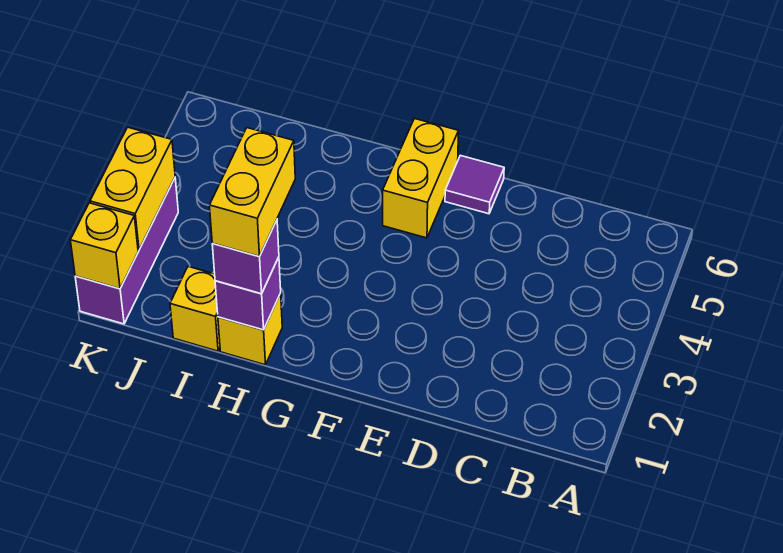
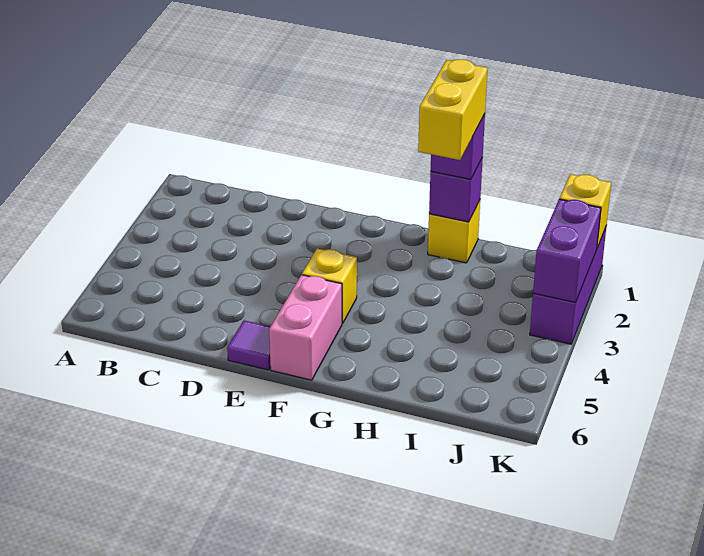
yellow brick F5:F6 level 1 -> pink brick F5:F6 level 1
yellow brick I1 level 1 -> yellow brick F4 level 1
yellow brick K2:K3 level 2 -> purple brick K2:K3 level 2

